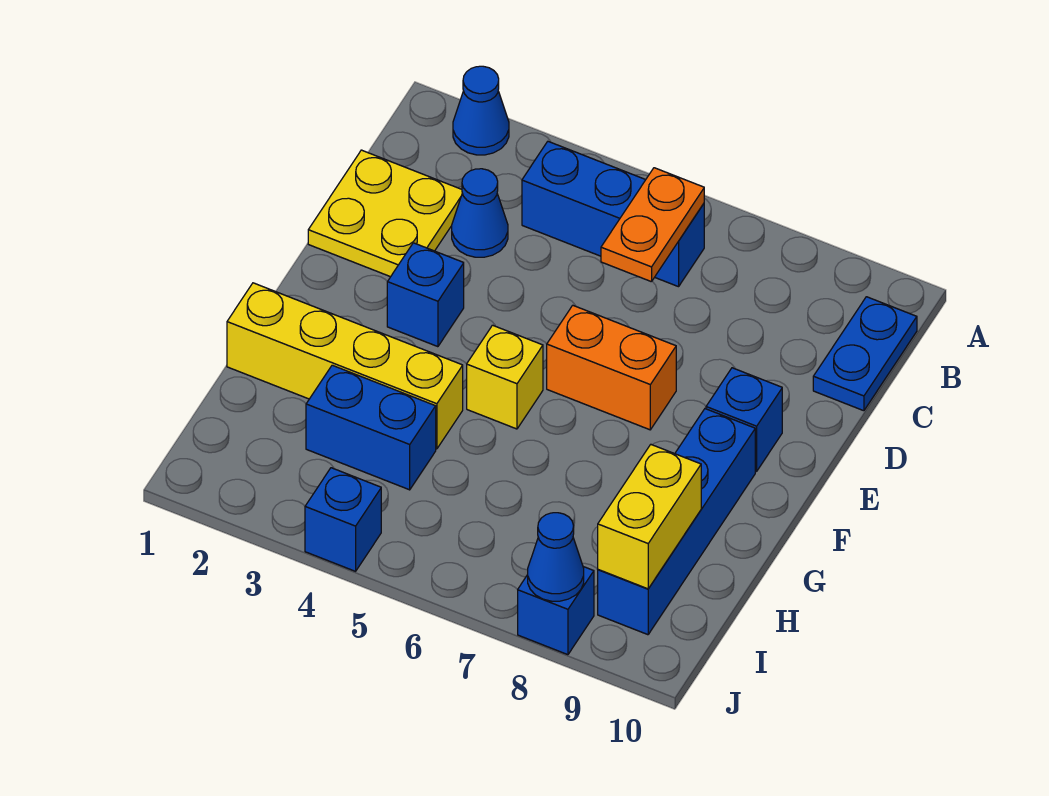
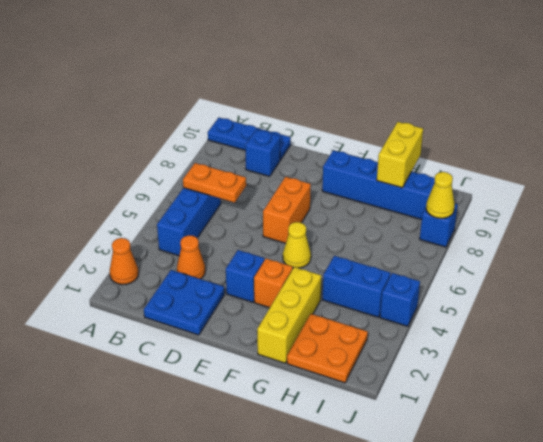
blue cone A2 level 1 -> orange cone A2 level 1
blue plate B10:C10 level 1 -> blue plate A10:C10 level 1
yellow plate C1:D2 level 1 -> blue plate C1:D2 level 1
blue cone C3 level 1 -> orange cone C3 level 1
blue brick E9 level 1 -> blue brick C9 level 1
none -> orange brick F3 level 1
yellow brick F5 level 1 -> yellow cone F5 level 1
yellow brick G1:G4 level 1 -> yellow brick G1:G3 level 1
none -> orange plate H1:I2 level 1
blue brick H3:H4 level 1 -> blue brick H4:I4 level 1
yellow brick H9:I9 level 2 -> yellow brick H9:H10 level 2
blue cone J8 level 2 -> yellow cone J8 level 2

